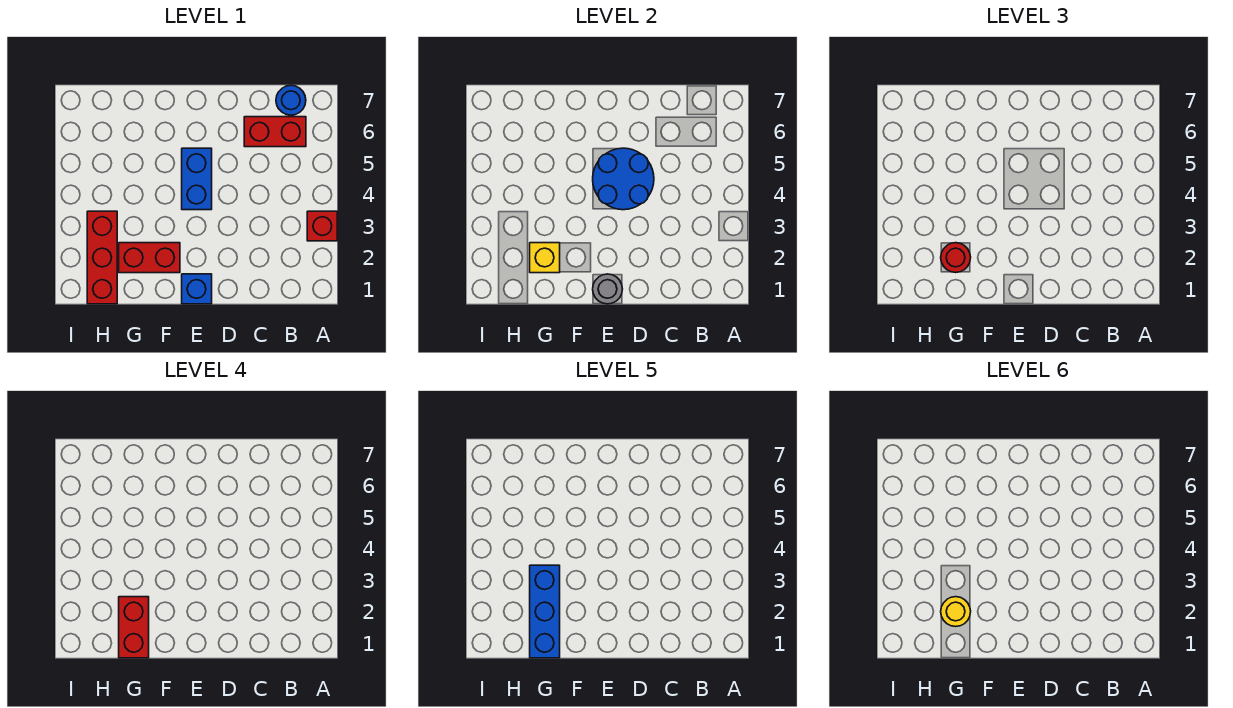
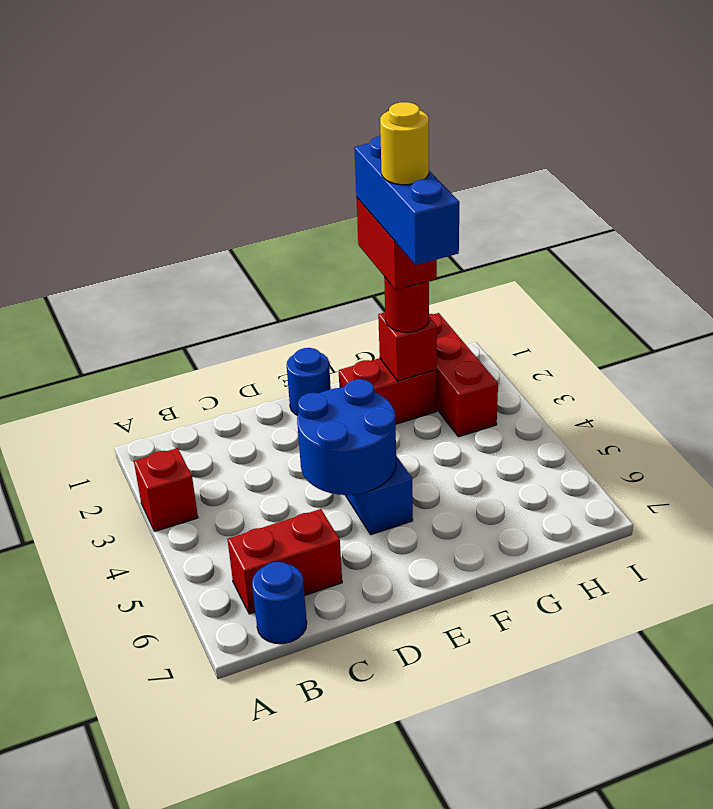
blue brick E1 level 1 -> blue round brick E1 level 1
grey round brick E1 level 2 -> none
yellow brick G2 level 2 -> red brick G2 level 2

